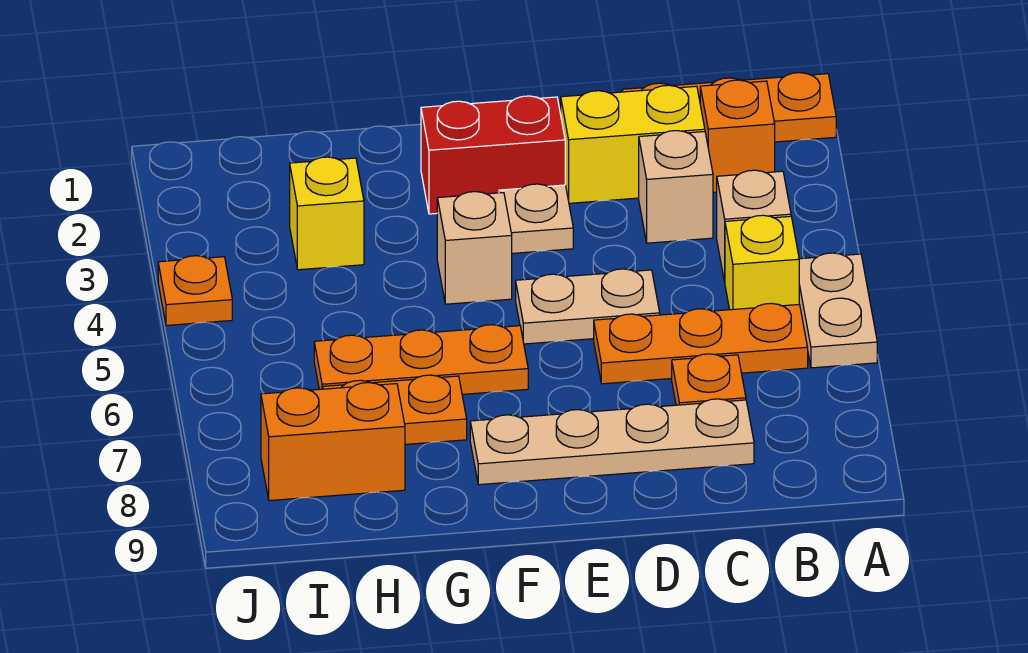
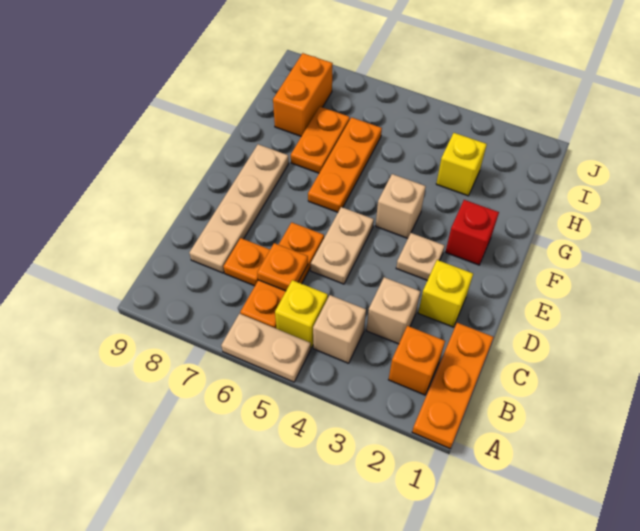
yellow brick C2:D2 level 1 -> yellow brick D2 level 1
red brick E2:F2 level 1 -> red brick F2 level 1
orange plate J4 level 1 -> orange plate C6 level 2

